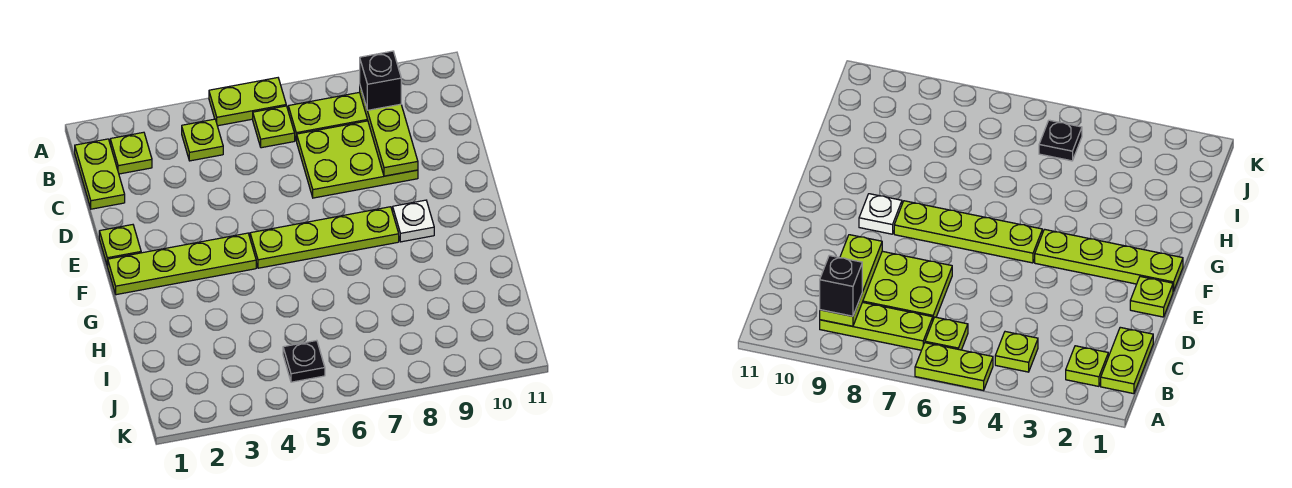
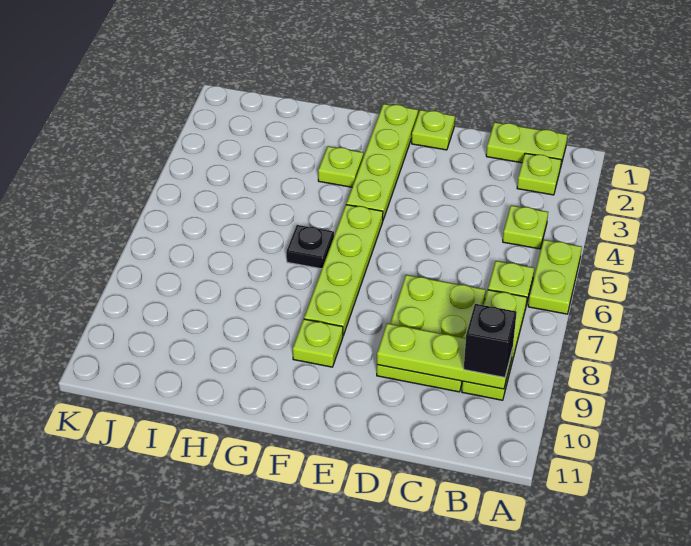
white plate F9 level 1 -> lime plate F9 level 1
none -> lime plate G3 level 1
black plate J5 level 1 -> black plate G6 level 1

